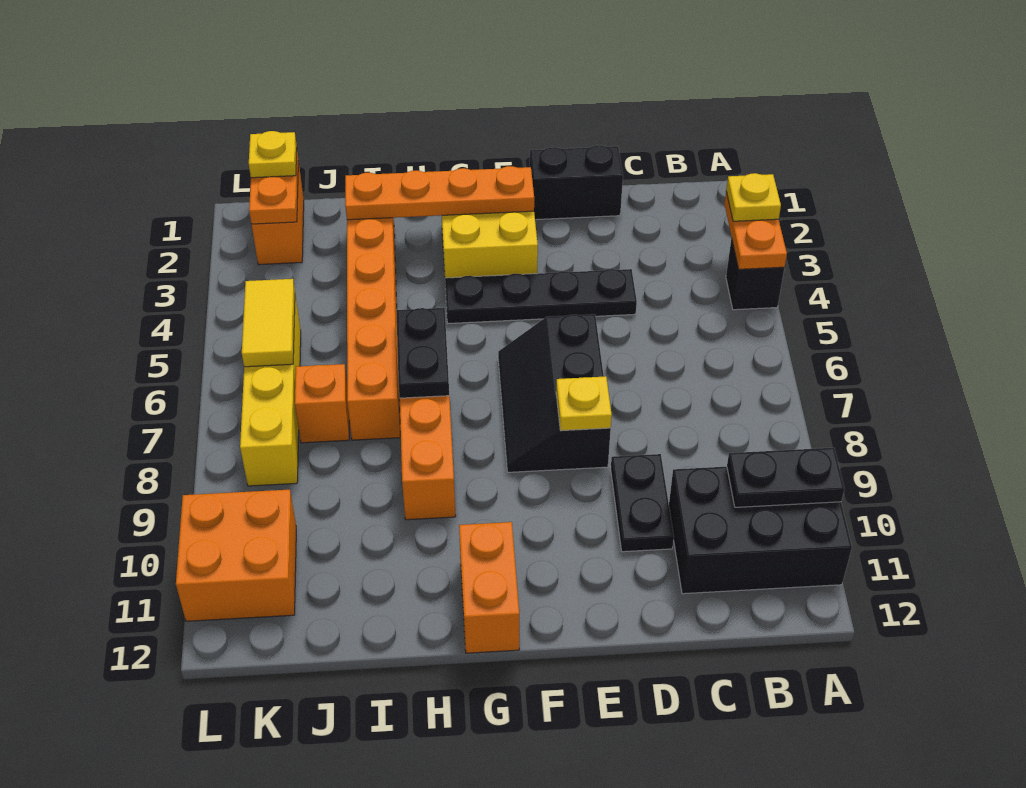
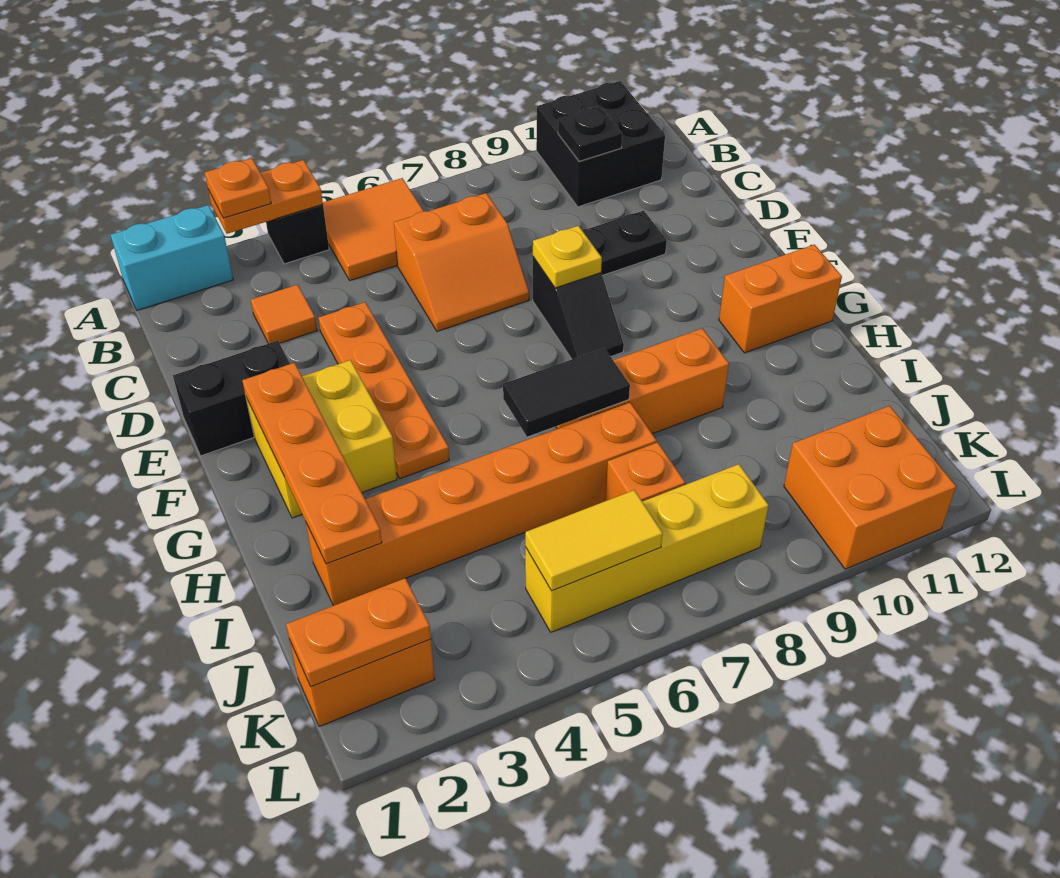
none -> cyan brick A1:A2 level 1
yellow plate A3 level 3 -> orange plate A3 level 3
none -> orange tile A5:B6 level 1
black brick A10:C11 level 1 -> black brick A10:B11 level 1
black plate A10:B10 level 2 -> black plate B10 level 2
none -> orange tile C3 level 1
none -> orange slope C6:D7 level 1 top C
black brick D1:E1 level 1 -> black brick E1:E2 level 1
black plate D4:G4 level 1 -> orange plate D4:G4 level 1
black slope E6:F8 level 1 top E -> black slope E8:F8 level 1 top E
black plate H6:H7 level 2 -> black tile H6:H7 level 2
yellow plate K1 level 3 -> none

